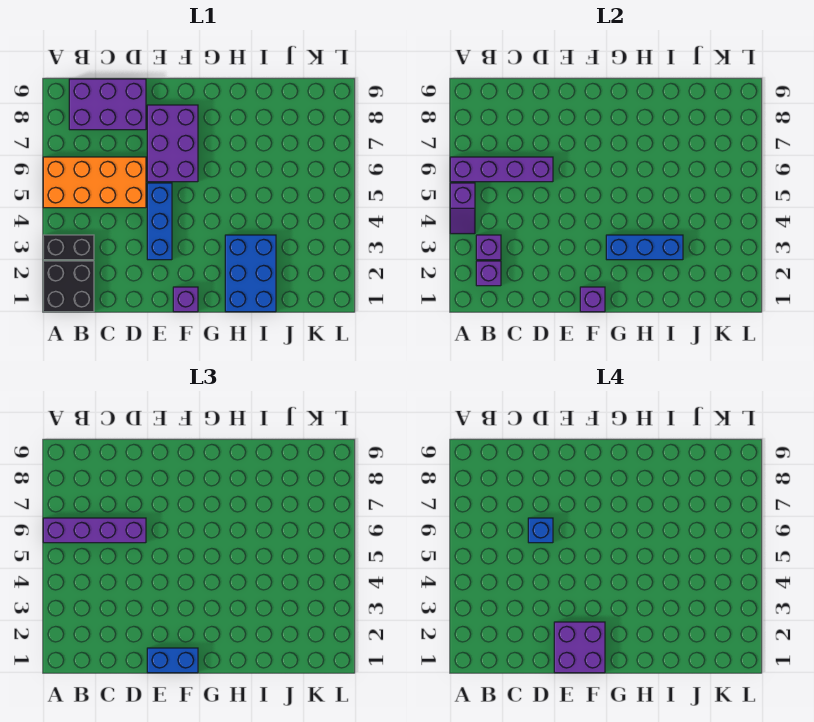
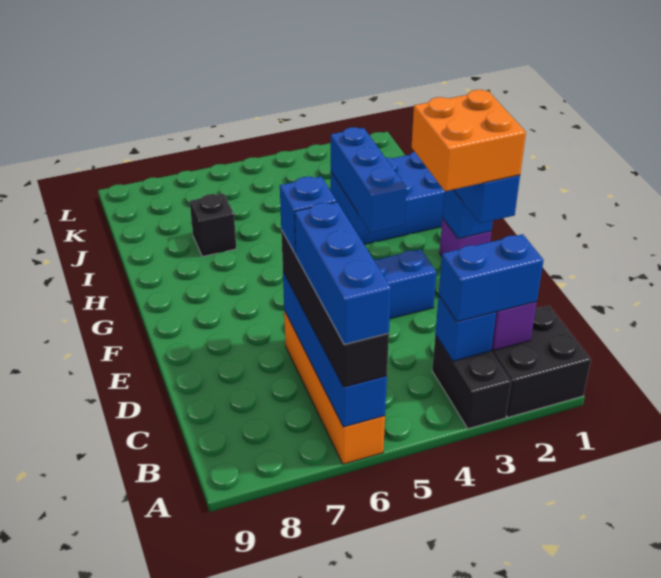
purple slope A4:A5 level 2 top 5 -> none
orange brick A5:D6 level 1 -> orange brick A6:D6 level 1
purple brick A6:D6 level 2 -> blue brick A6:D6 level 2
purple brick A6:D6 level 3 -> black brick A6:D6 level 3
none -> blue brick A6:C6 level 4
none -> blue brick B2:B3 level 3
purple brick B3 level 2 -> blue brick B3 level 2
purple brick B8:D9 level 1 -> none
purple brick E1:F2 level 4 -> orange brick E1:F2 level 4
purple brick E6:F8 level 1 -> none
purple brick F1 level 2 -> blue brick F1 level 2
none -> black brick I7 level 1

